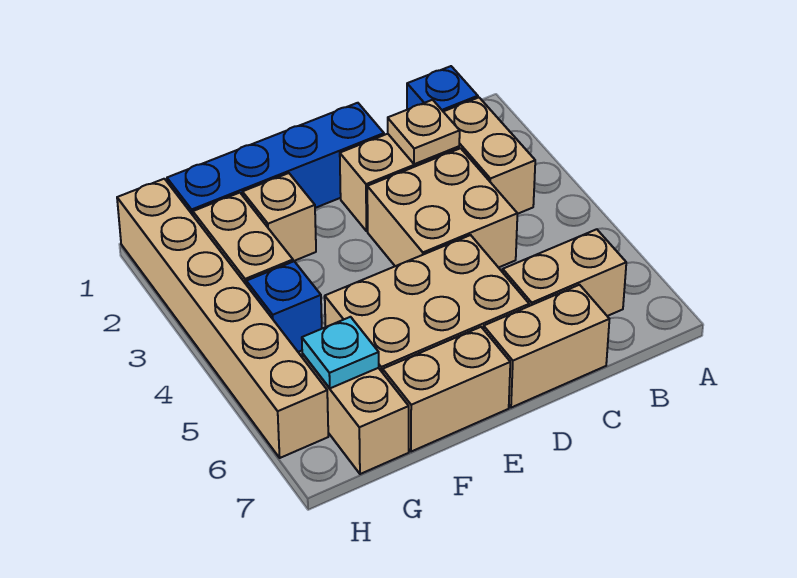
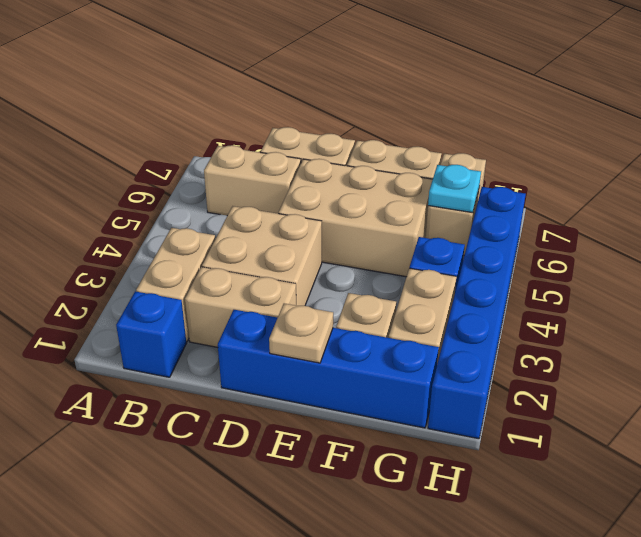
tan plate C2 level 2 -> tan plate E1 level 2
tan brick H1:H6 level 1 -> blue brick H1:H6 level 1

